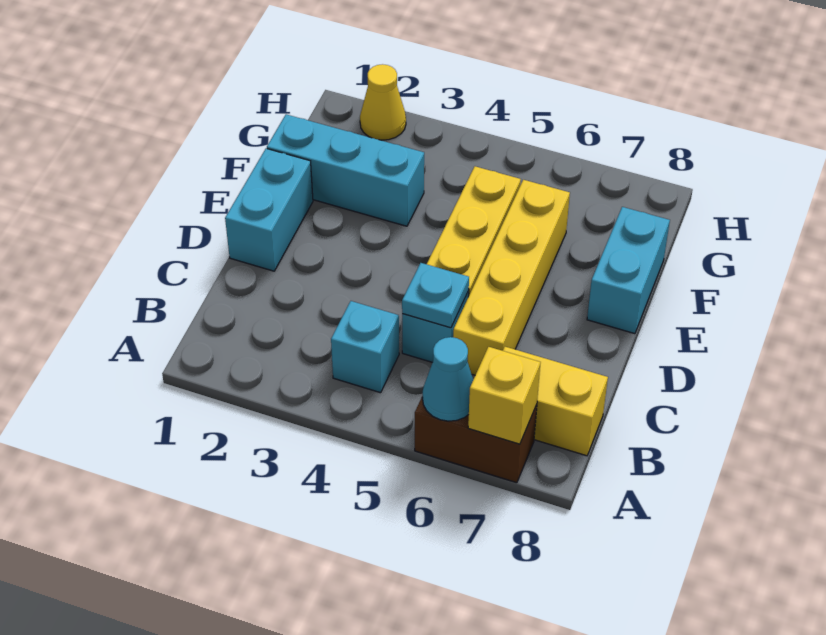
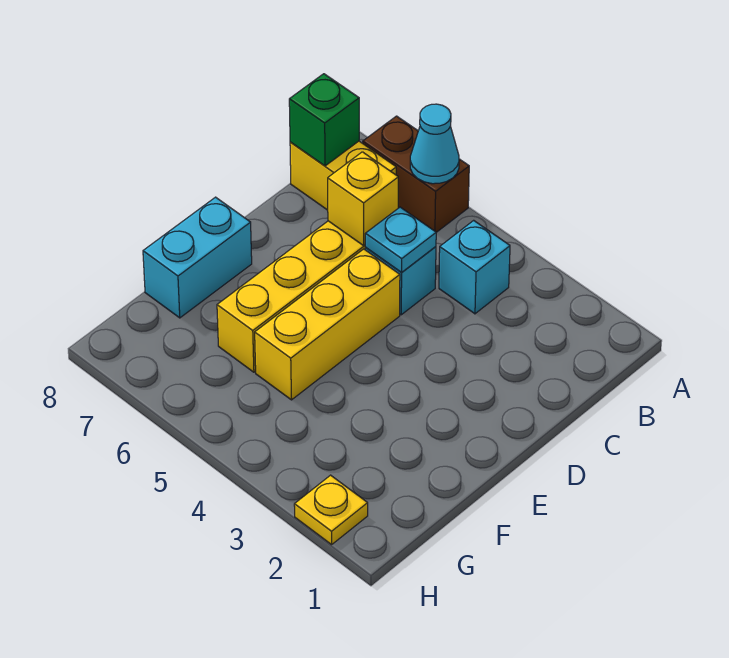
yellow brick A7 level 2 -> yellow brick C6 level 2
none -> green brick B8 level 2
cyan brick D1:E1 level 1 -> none
cyan brick F1:F3 level 1 -> none
yellow cone H2 level 1 -> yellow plate H2 level 1

